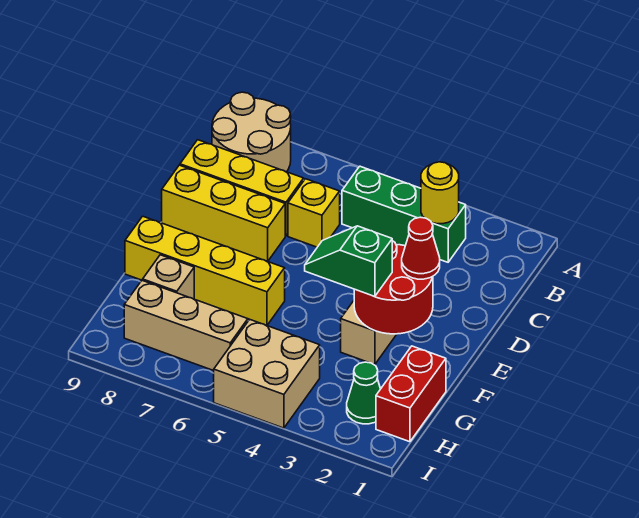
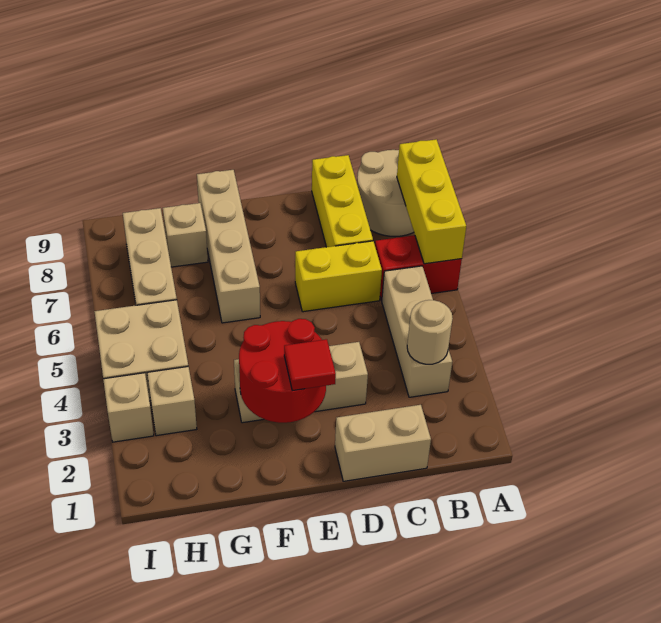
green brick B3:B5 level 1 -> tan brick B3:B5 level 1
yellow round brick B3 level 2 -> tan round brick B3 level 2
none -> tan brick C1:D1 level 1
yellow brick C6 level 1 -> yellow brick C6:D6 level 1
yellow brick D7:D9 level 1 -> yellow brick A6:A8 level 2
red cone E2 level 3 -> red tile E2 level 3
green slope F3:F4 level 3 top 3 -> none
yellow brick F6:F9 level 1 -> tan brick F6:F9 level 1
red brick G1:H1 level 1 -> red brick A6:B6 level 1
green cone H2 level 1 -> none
none -> tan brick H3 level 1
none -> tan brick I3 level 1

